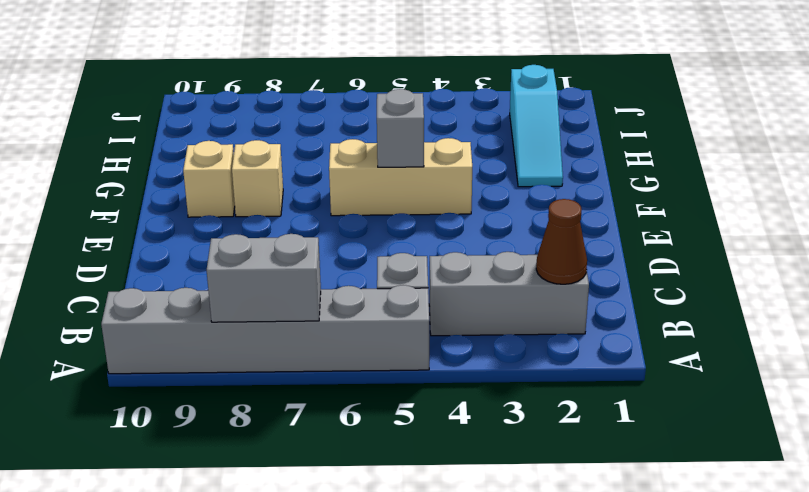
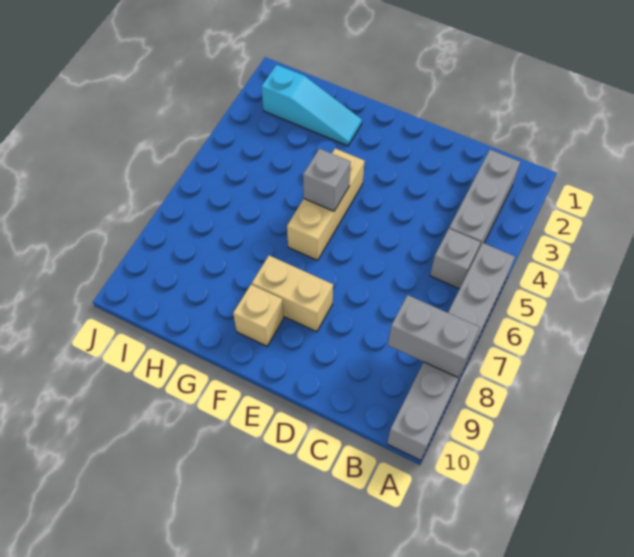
grey brick A7:A8 level 2 -> grey brick A8:B8 level 2
brown cone B2 level 2 -> none
tan brick F8 level 1 -> tan brick E8:F8 level 1

